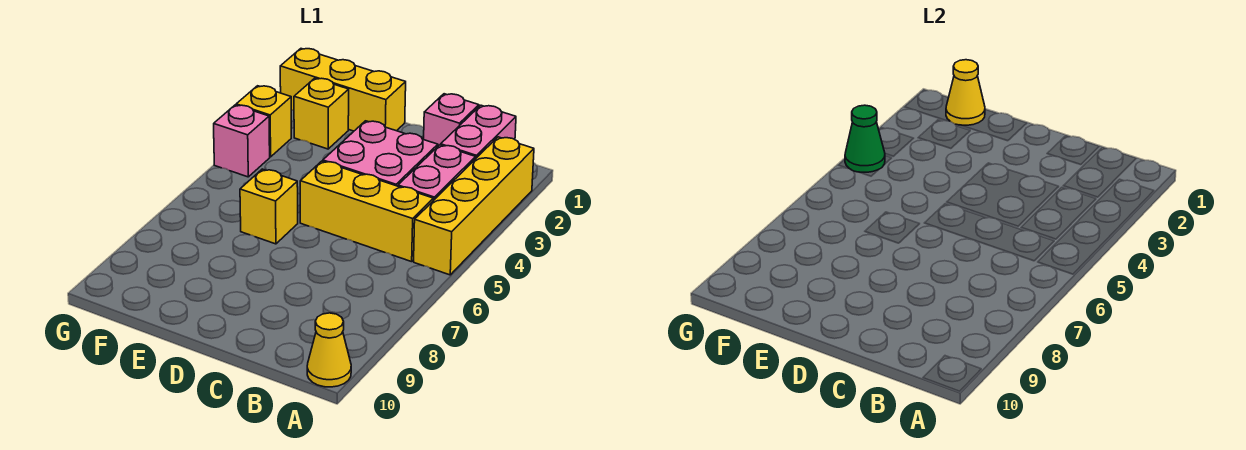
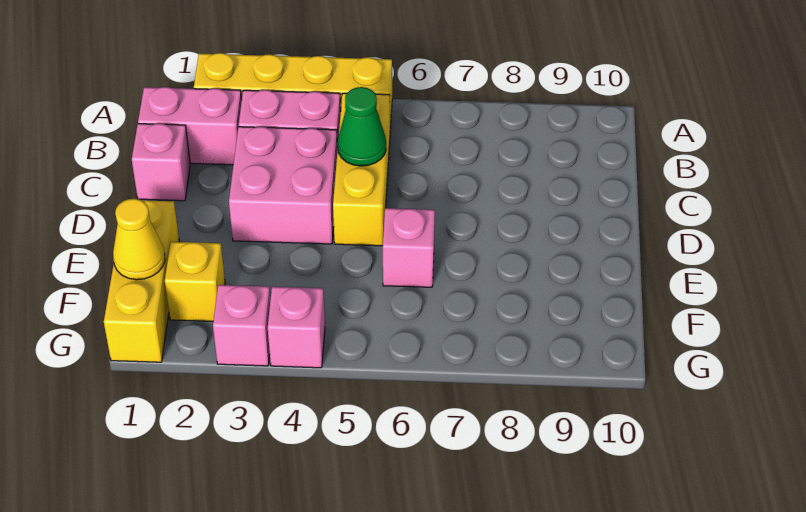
yellow cone A10 level 1 -> none
yellow brick E6 level 1 -> pink brick E6 level 1
yellow brick G3 level 1 -> pink brick G3 level 1
green cone G4 level 2 -> green cone C5 level 2

